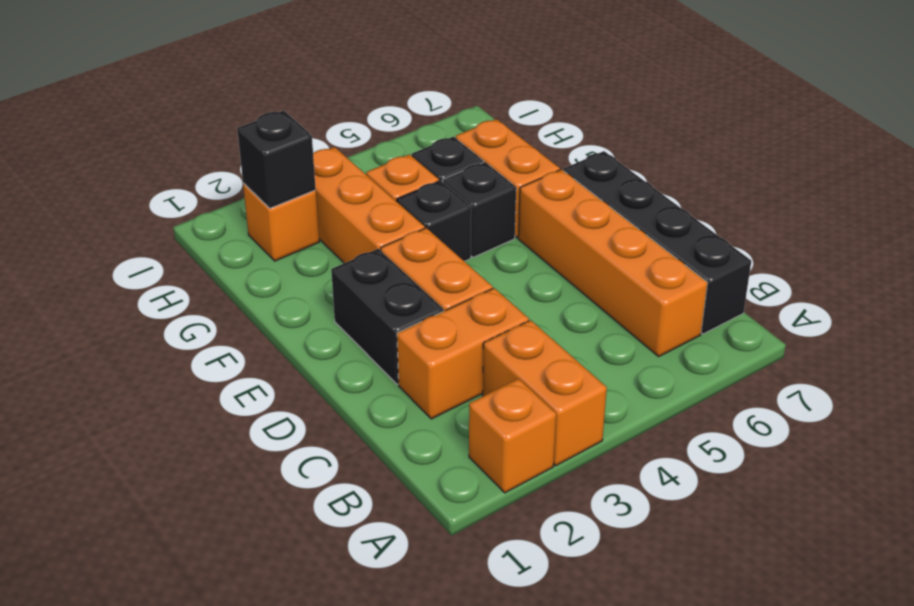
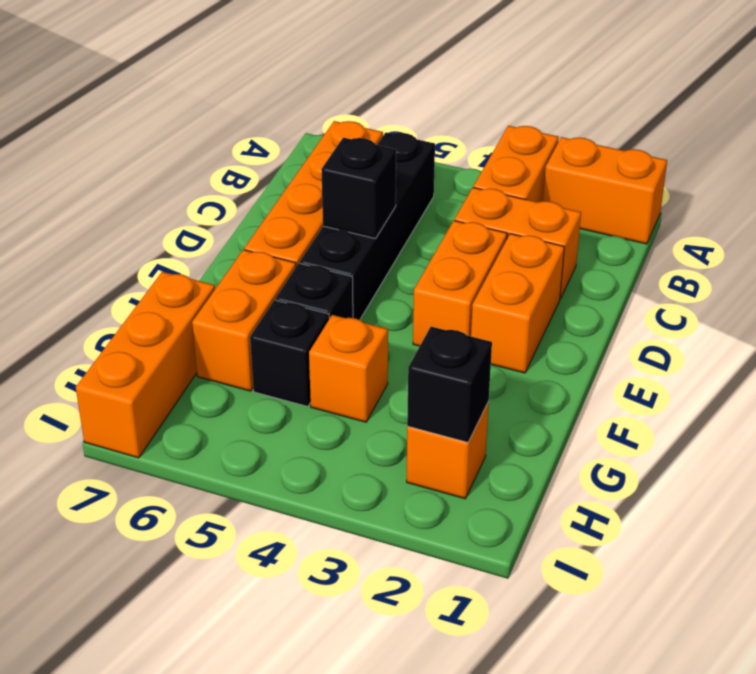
orange brick A2 level 1 -> orange brick A1:A2 level 1
black brick B7:E7 level 1 -> black brick B5:E5 level 1
black brick D2:E2 level 1 -> orange brick D2:E2 level 1
orange brick F3:H3 level 1 -> orange brick G7:I7 level 1
black brick F4 level 1 -> black brick D5 level 2

